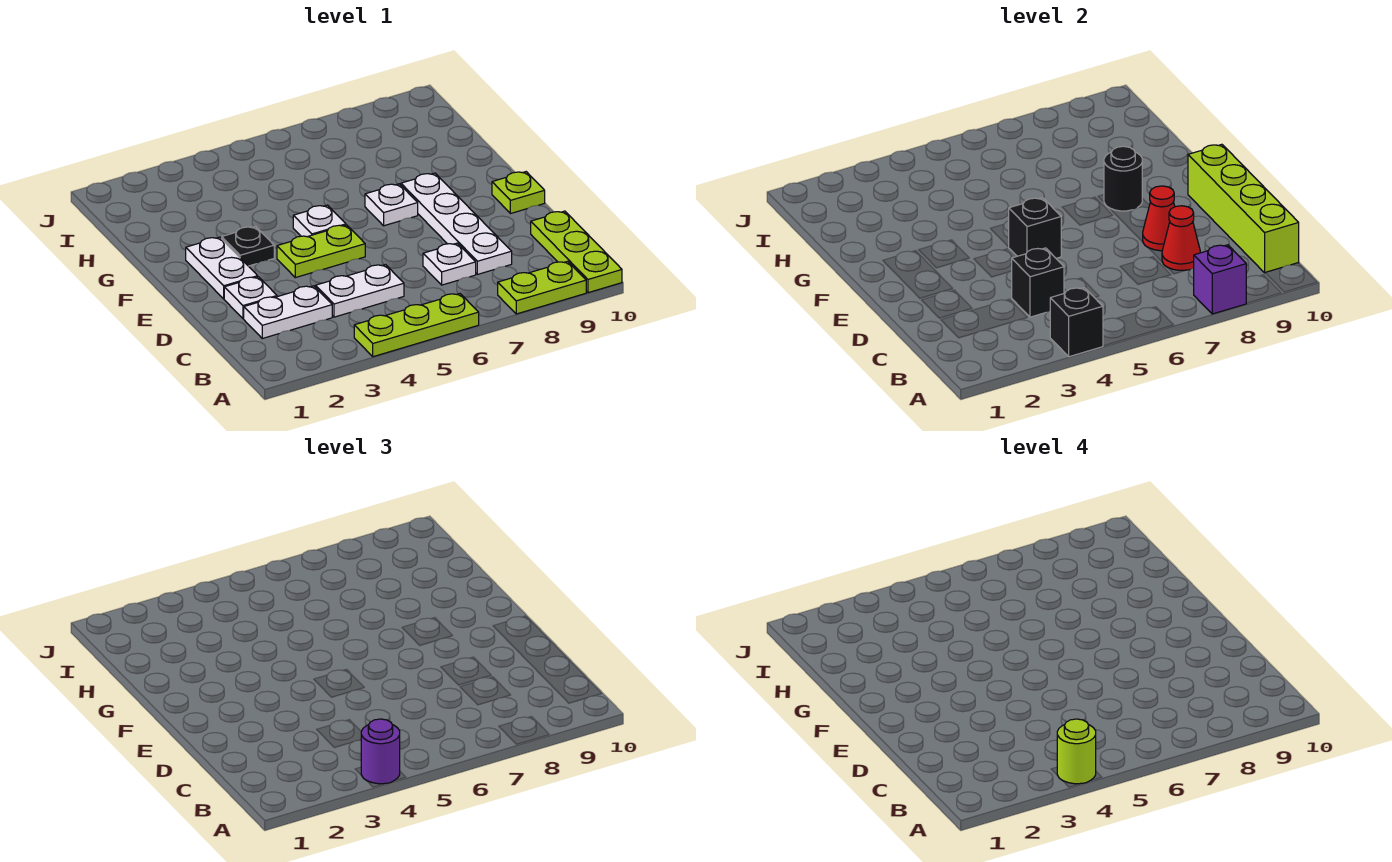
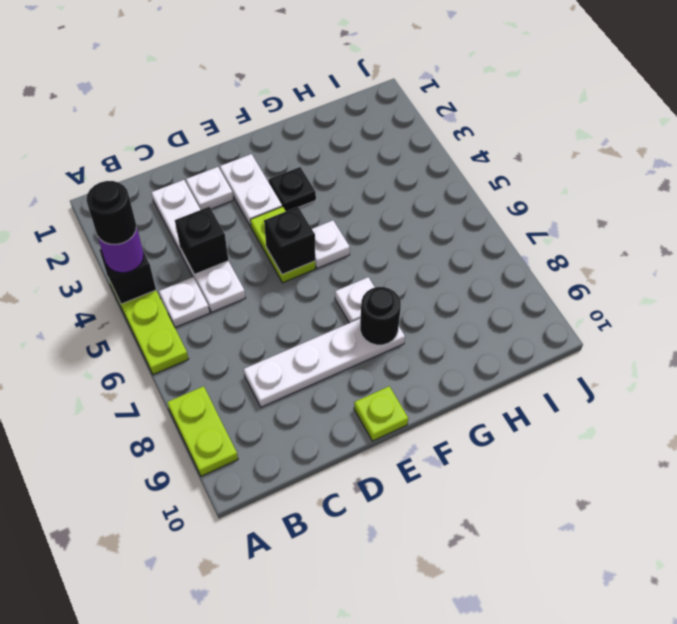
lime round brick A4 level 4 -> black round brick A4 level 4
purple brick A8 level 2 -> none
lime plate A10:C10 level 1 -> none
lime brick B10:E10 level 2 -> none
white plate C7 level 1 -> white plate B5 level 1
red cone C8 level 2 -> none
red cone D8 level 2 -> none
white plate E2:F2 level 1 -> white plate E2:E3 level 1

